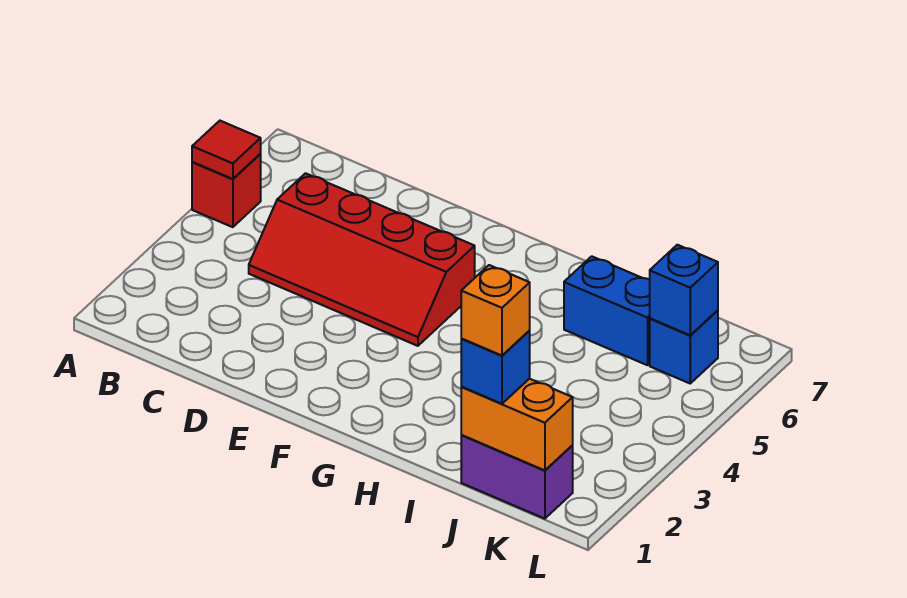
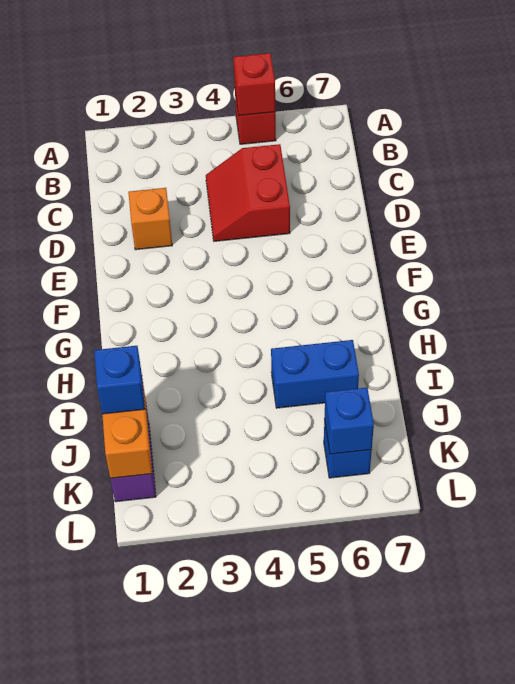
red tile A5 level 2 -> red brick A5 level 2
red slope C4:F5 level 1 top 5 -> red slope C4:D5 level 1 top 5
blue brick I6:J6 level 1 -> blue brick I5:I6 level 1
orange brick J1 level 4 -> orange brick D2 level 1

